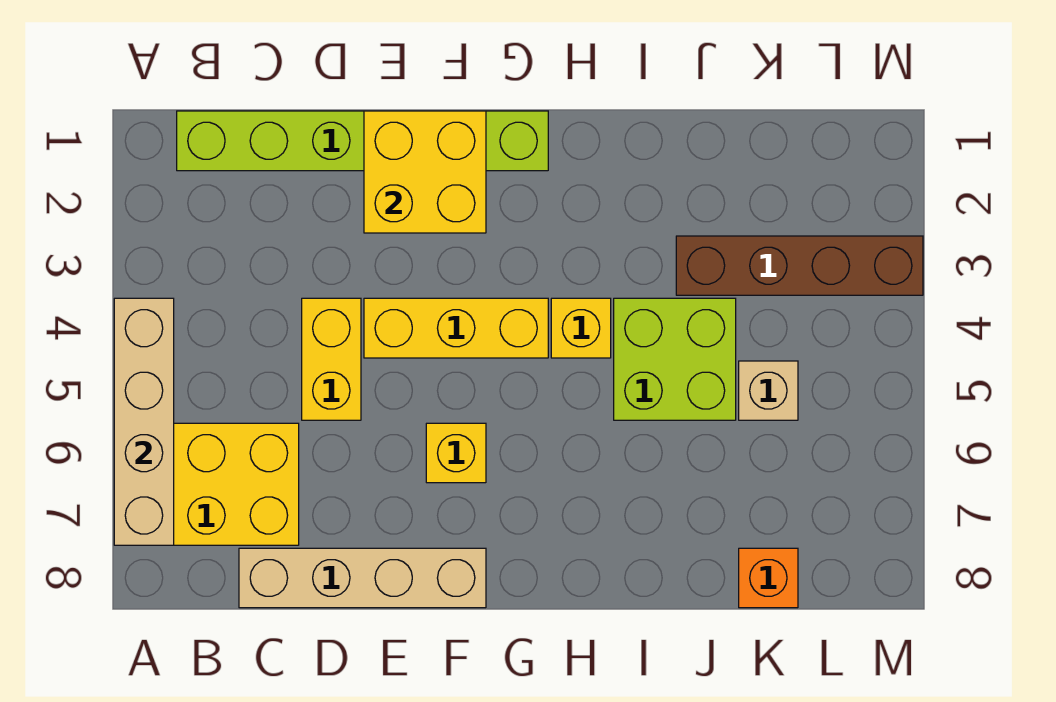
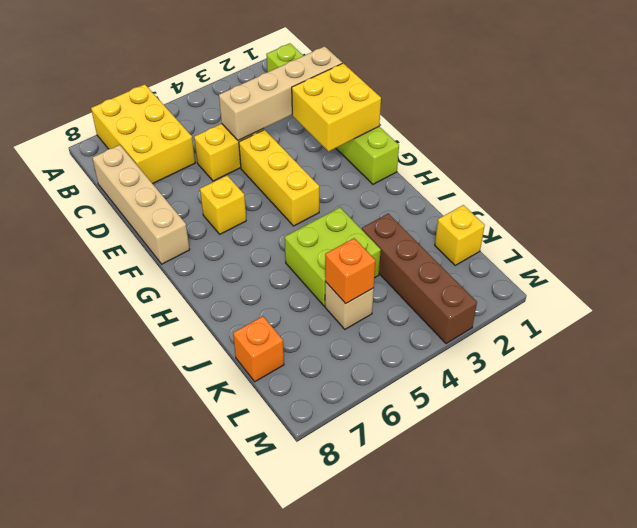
tan brick A4:A7 level 2 -> tan brick D1:D4 level 2
yellow brick H4 level 1 -> yellow brick K1 level 1
none -> orange brick K5 level 2

